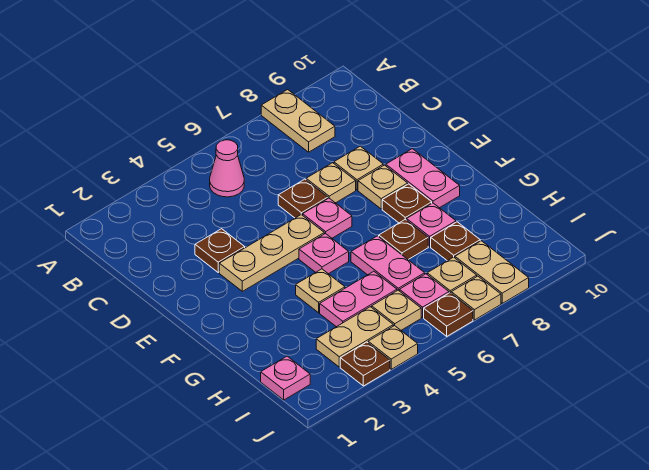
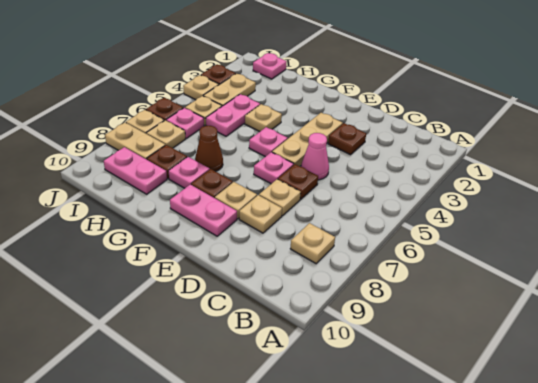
tan plate A8:B8 level 1 -> tan plate B8 level 1
pink cone B5 level 1 -> pink cone D5 level 1
pink plate G6:H6 level 1 -> pink plate H9:I9 level 1
brown plate G7 level 1 -> brown cone G7 level 1

